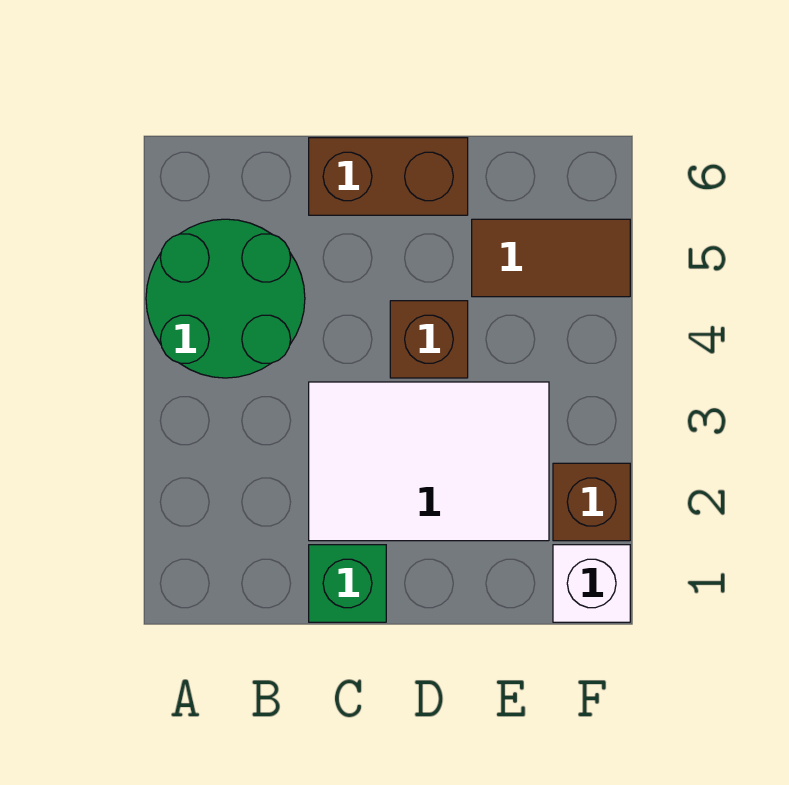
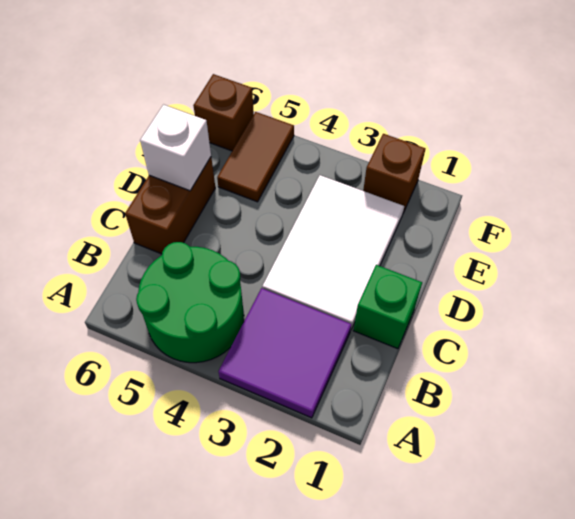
none -> purple tile A2:B3 level 1
brown brick D4 level 1 -> brown brick F6 level 1
white brick F1 level 1 -> white brick D6 level 2

